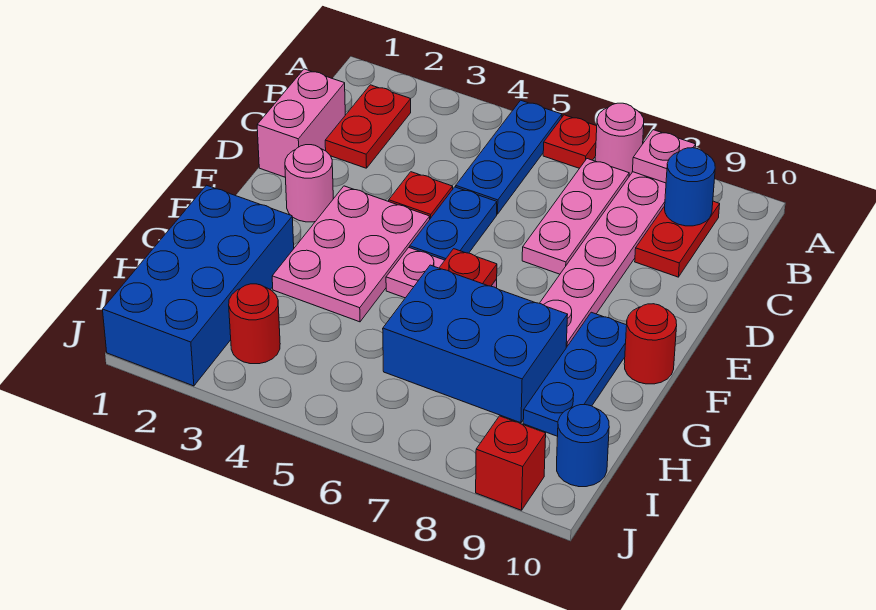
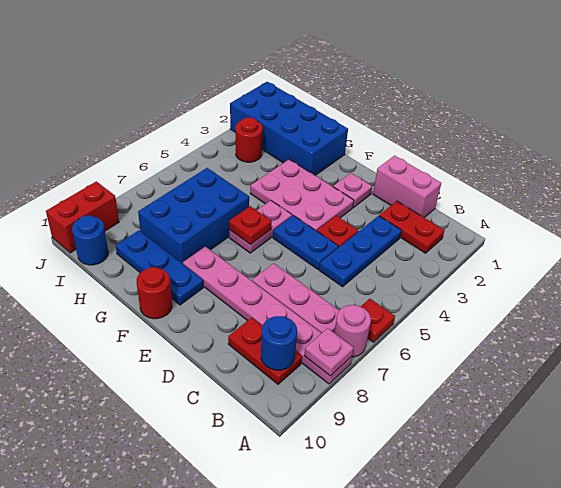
blue plate A5:C5 level 1 -> blue plate C3:C5 level 1
pink round brick E2 level 1 -> pink plate E2 level 1
red brick J9 level 1 -> red brick J9:J10 level 1

